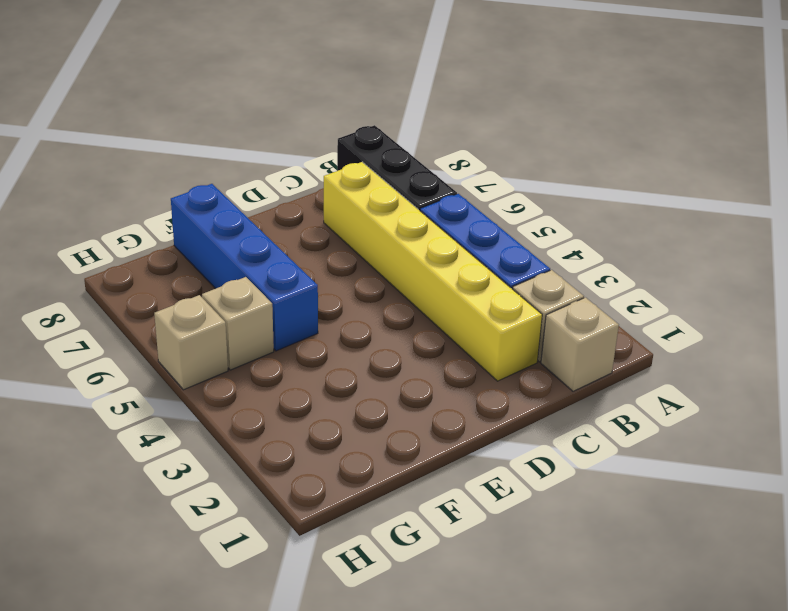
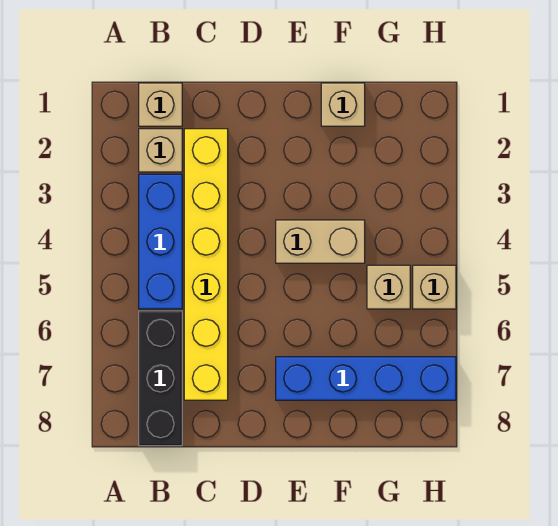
none -> tan brick E4:F4 level 1
none -> tan brick F1 level 1
blue brick F5:F8 level 1 -> blue brick E7:H7 level 1

